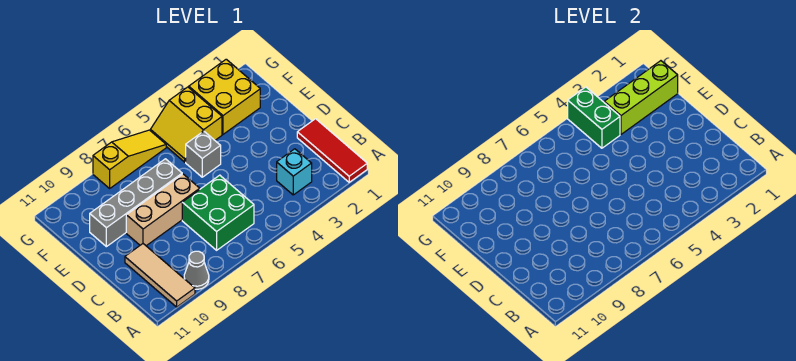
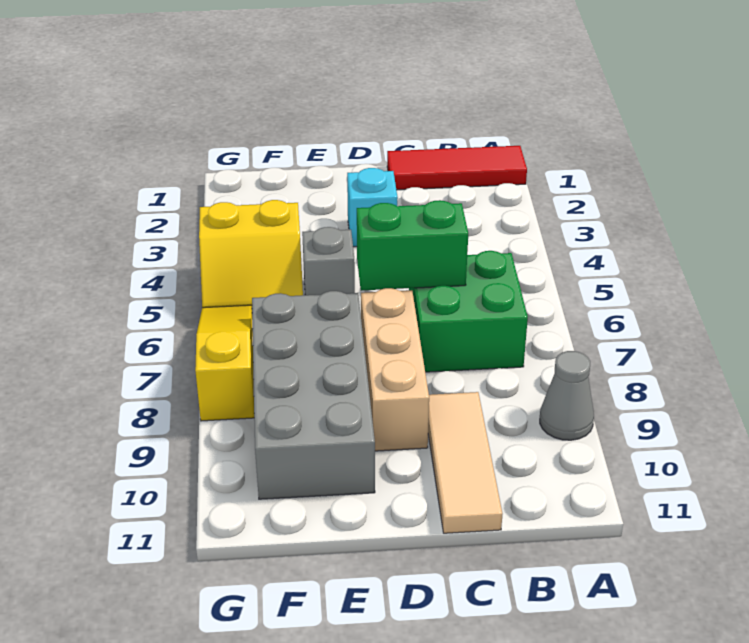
tan tile A10:C10 level 1 -> tan tile C9:C11 level 1
cyan brick B3 level 1 -> cyan brick D3 level 1
grey brick E7:E10 level 1 -> grey brick E7:F10 level 1
lime brick F1:F3 level 2 -> none
yellow brick F2:G3 level 1 -> none
green brick F4:G4 level 2 -> green brick C6:D6 level 2

